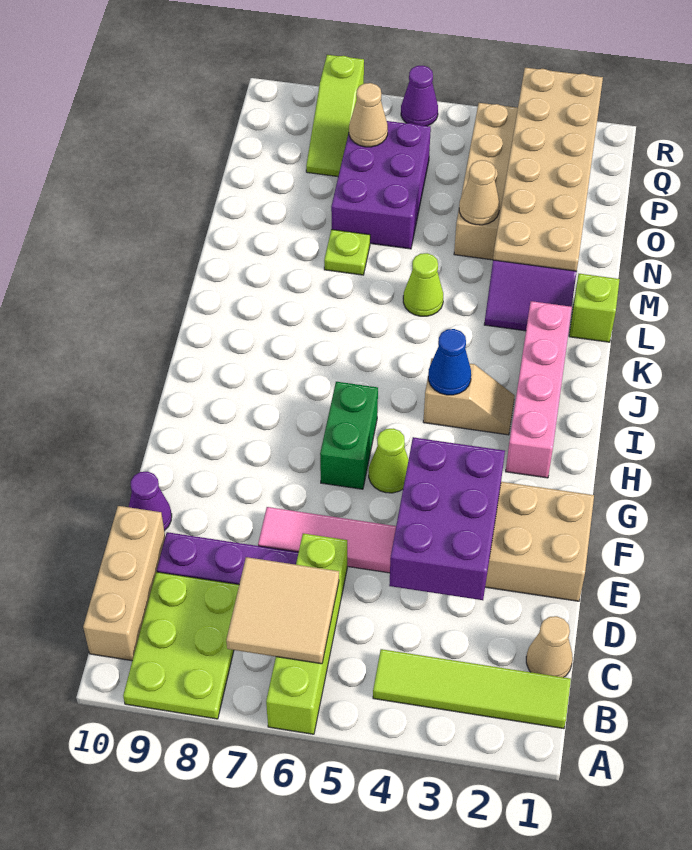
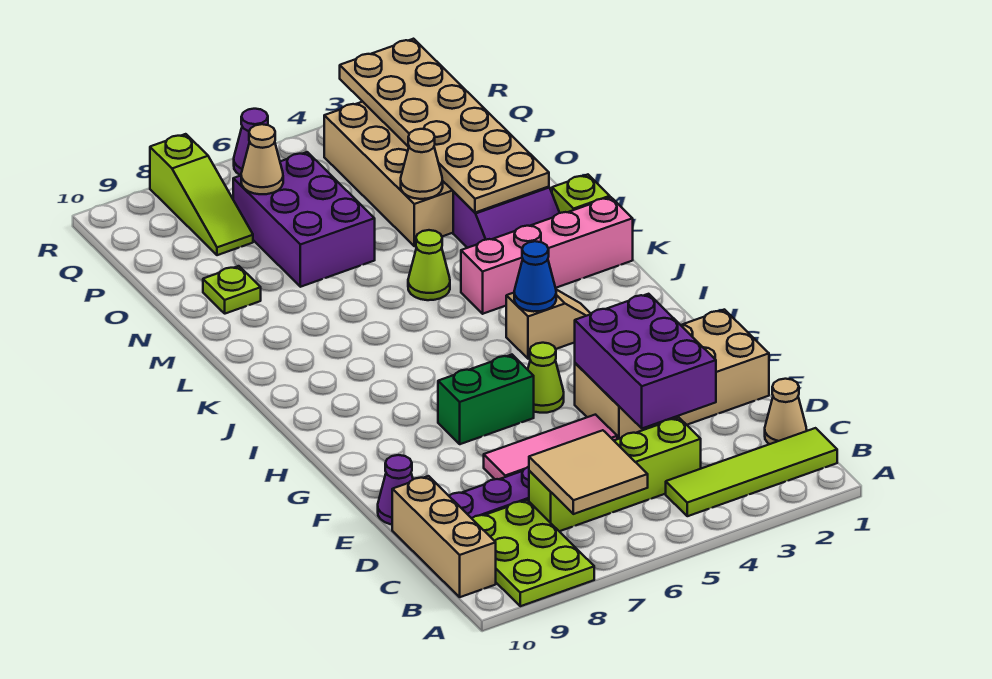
lime brick A6:D6 level 1 -> lime brick C4:C7 level 1
green brick G6:H6 level 1 -> green brick G6:G7 level 1
pink brick H2:K2 level 1 -> pink brick K1:K4 level 1
lime plate M7 level 1 -> lime plate N9 level 1

